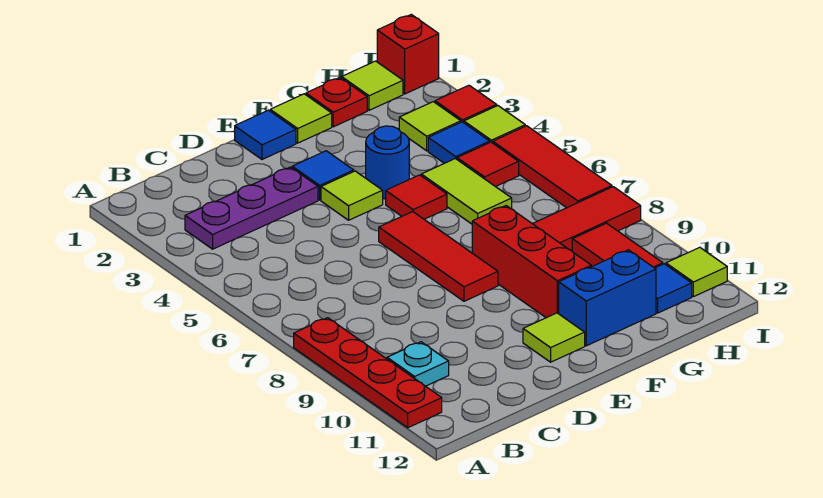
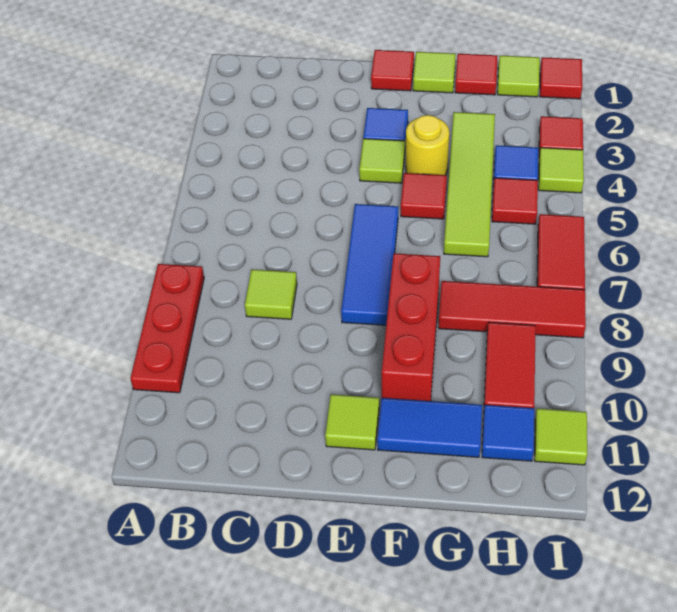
red plate A8:A11 level 1 -> red plate A8:A10 level 1
purple plate B3:D3 level 1 -> none
cyan plate B10 level 1 -> none
blue tile E1 level 1 -> red tile E1 level 1
red tile E6:E8 level 1 -> blue tile E6:E8 level 1
blue round brick F4 level 1 -> yellow round brick F4 level 1
blue brick F11:G11 level 1 -> blue tile F11:G11 level 1
red plate G1 level 1 -> red tile G1 level 1
lime tile G5:G6 level 1 -> lime tile G3:G6 level 1
lime tile H3 level 1 -> lime tile C8 level 1
red brick I1 level 1 -> red tile I1 level 1
red tile I5:I7 level 1 -> red tile I6:I7 level 1

